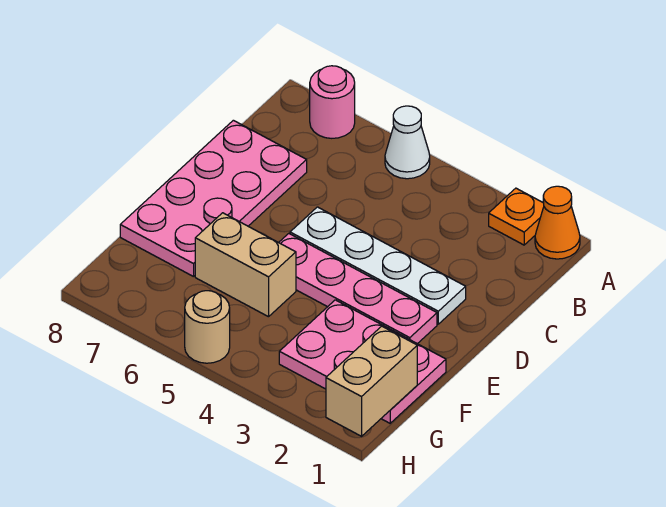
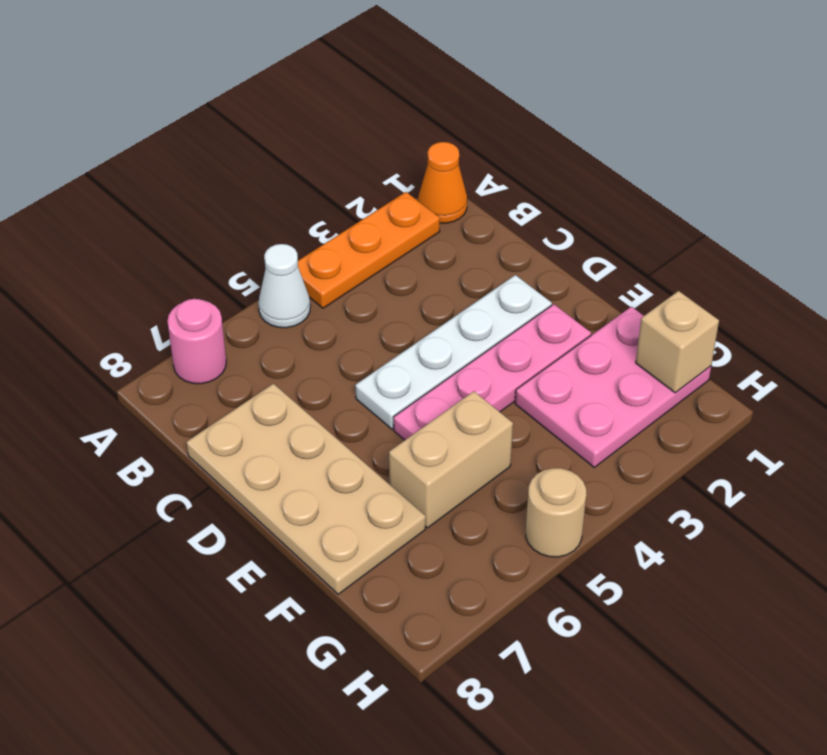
orange plate A2 level 1 -> orange plate A2:A4 level 1
pink plate C7:F8 level 1 -> tan plate C7:F8 level 1
tan brick G1:H1 level 2 -> tan brick G1 level 2

